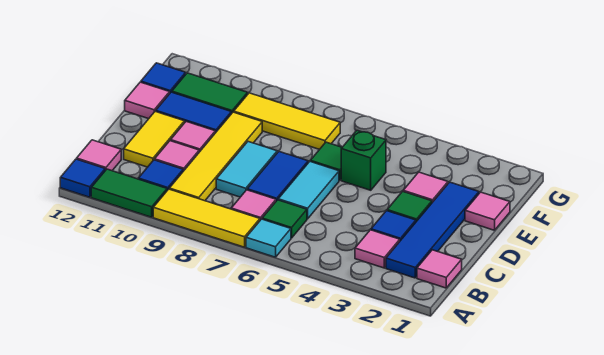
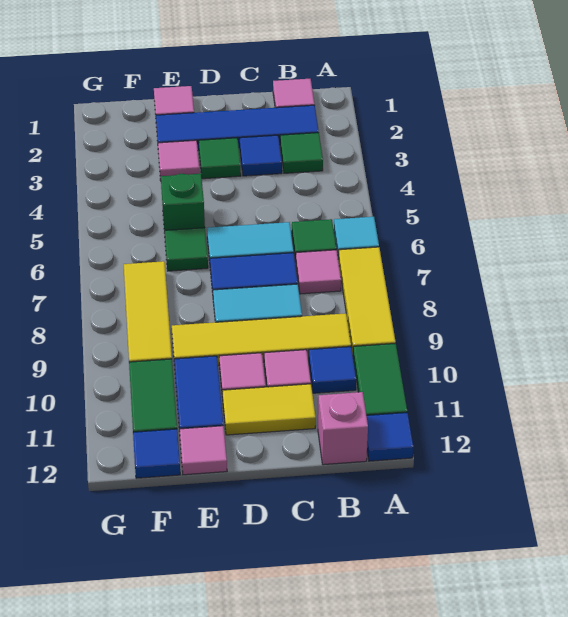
pink tile B3 level 1 -> green tile B3 level 1
pink tile B12 level 1 -> pink brick B12 level 1

